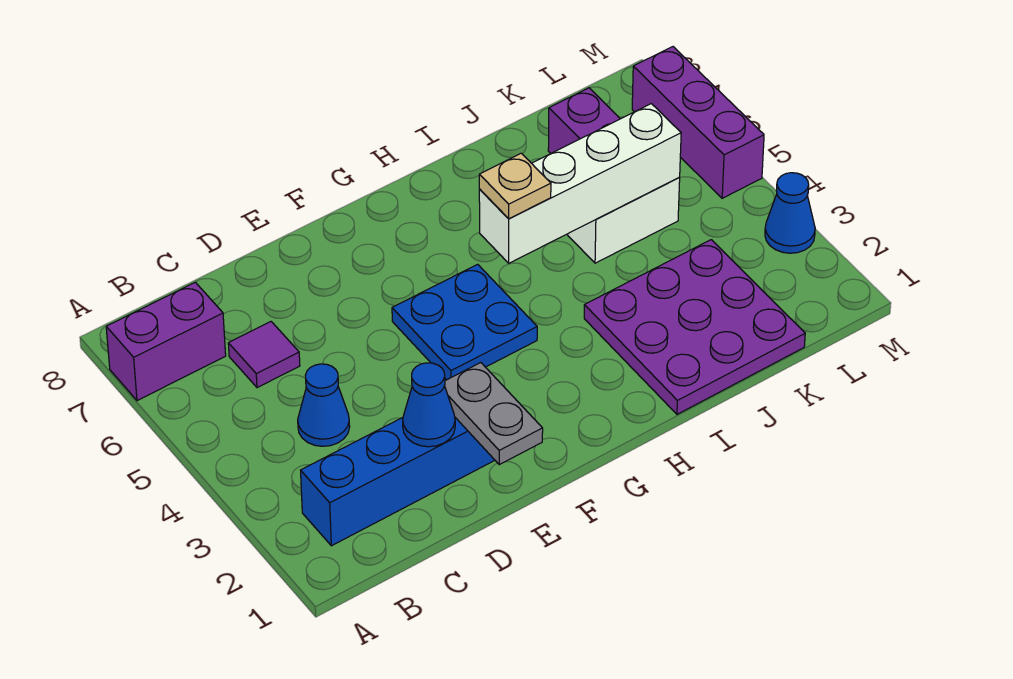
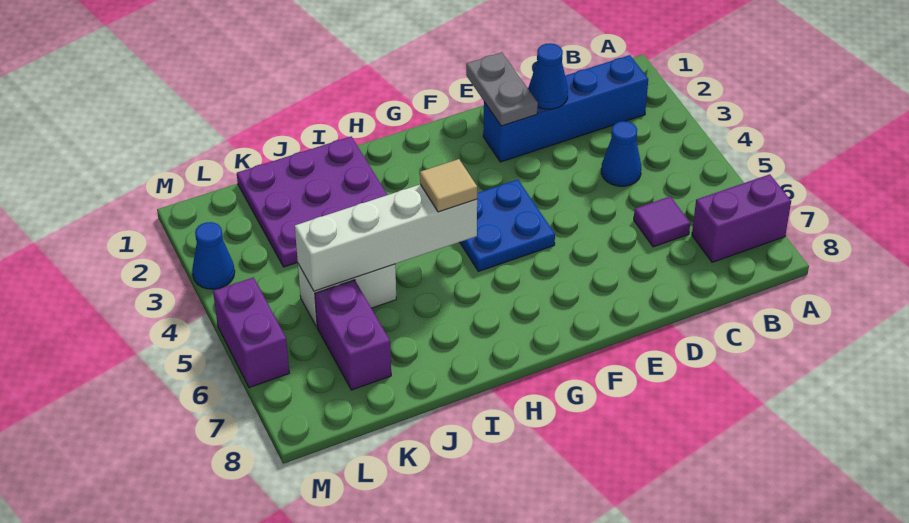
tan plate H5 level 3 -> tan tile H5 level 3
purple brick M5:M7 level 1 -> purple brick M5:M6 level 1

